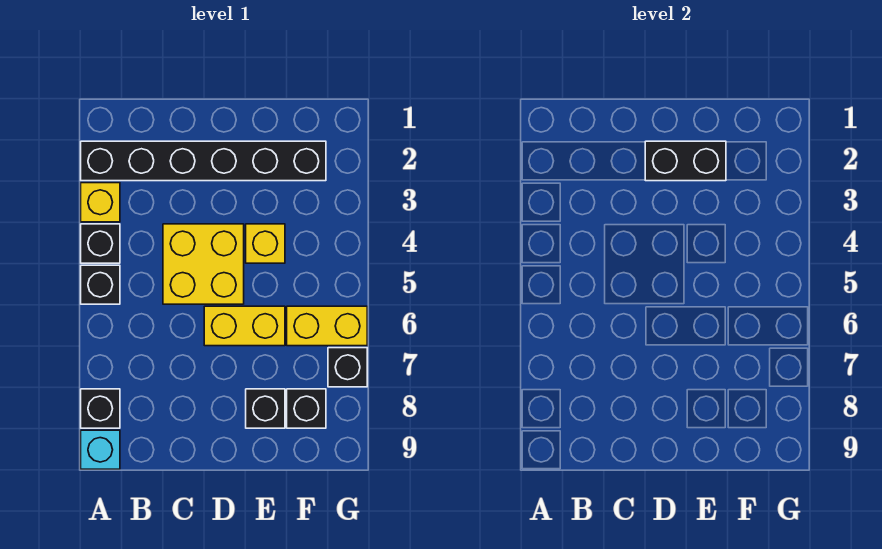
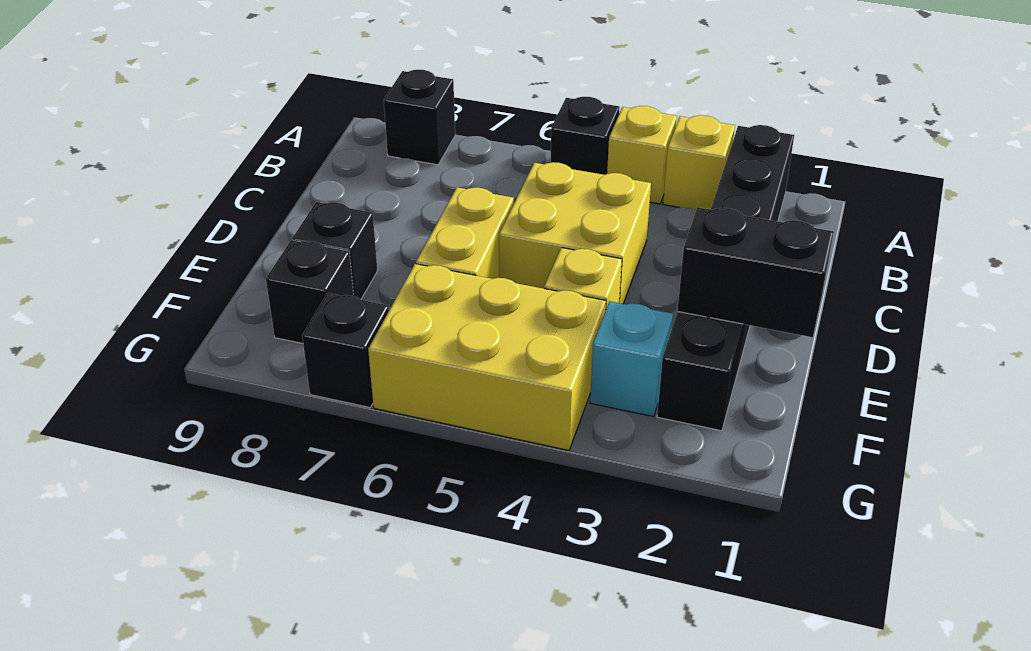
black brick A4 level 1 -> yellow brick A4 level 1
cyan brick A9 level 1 -> cyan brick F3 level 1
black brick D2:E2 level 2 -> black brick E1:E2 level 2
yellow brick F6:G6 level 1 -> yellow brick F4:G6 level 1

